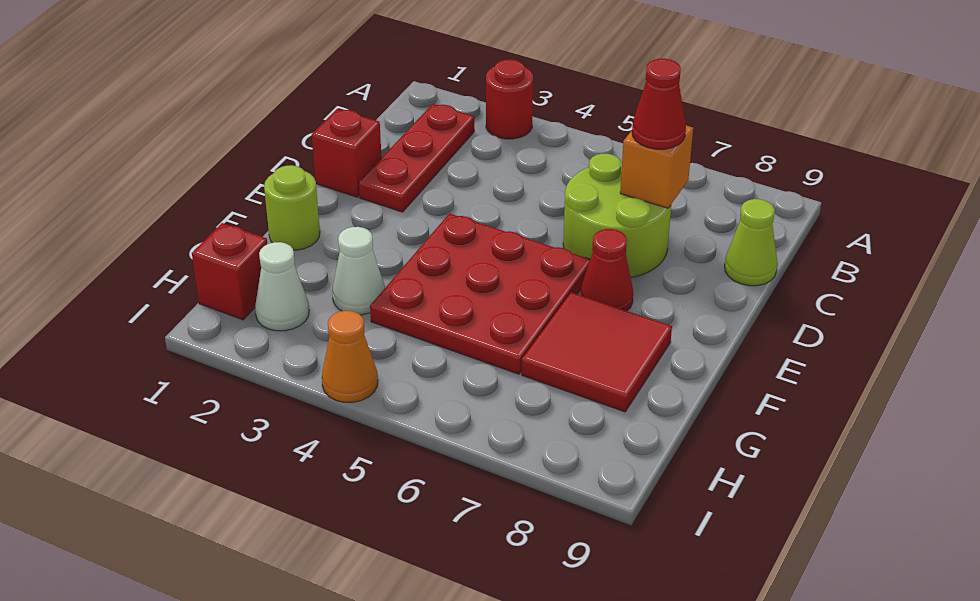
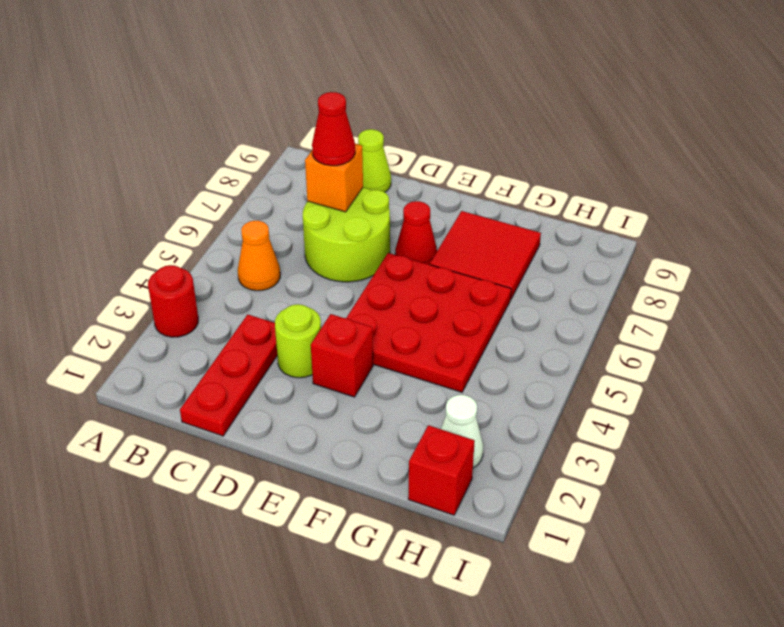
red plate B2:D2 level 1 -> red plate C1:C3 level 1
red brick D1 level 1 -> red brick E3 level 1
lime round brick F1 level 1 -> lime round brick D3 level 1
white cone G3 level 1 -> none
orange cone I4 level 1 -> orange cone B5 level 1

